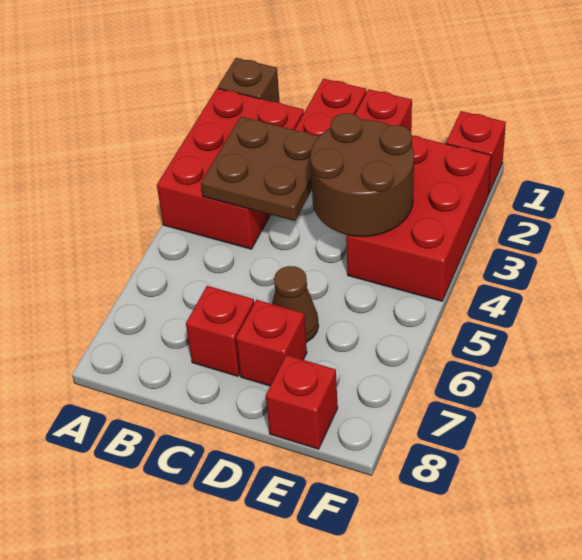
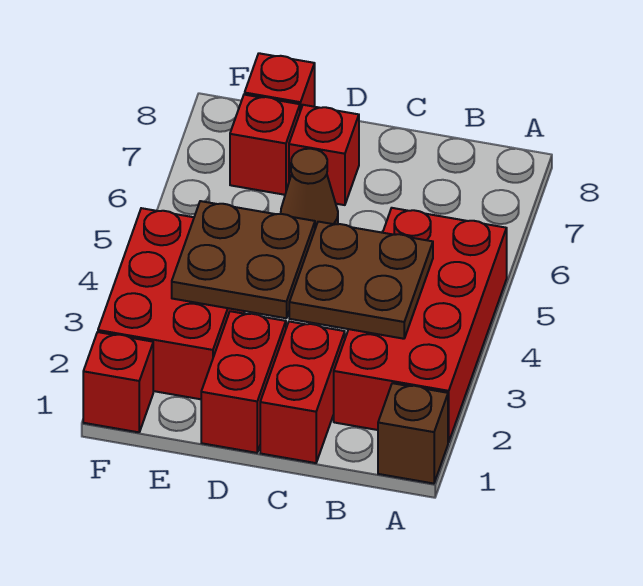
red brick A2:B4 level 1 -> red brick A2:B5 level 1
red brick C7 level 1 -> red brick E7 level 1
brown round brick D3:E4 level 2 -> brown plate D3:E4 level 2

